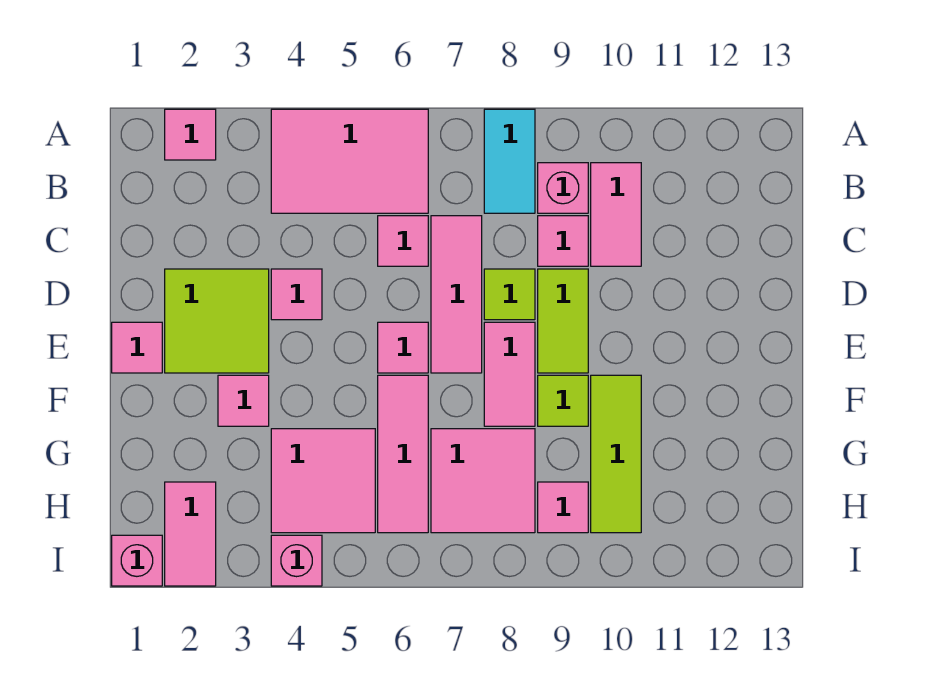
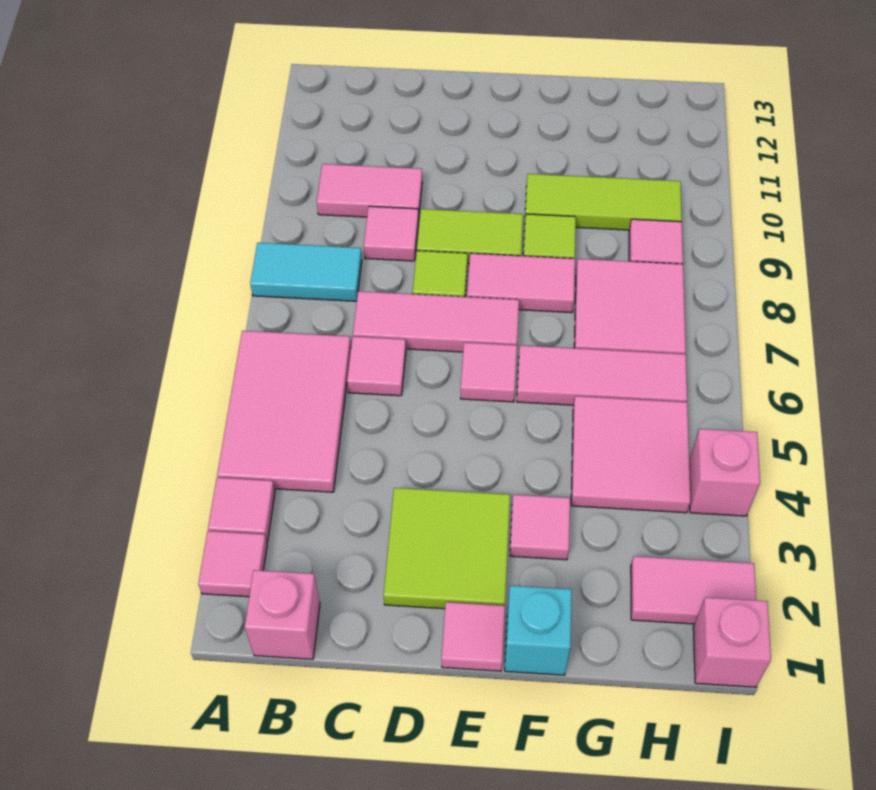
pink brick B9 level 1 -> pink brick B1 level 1
pink tile D4 level 1 -> pink tile A3 level 1
none -> cyan brick F1 level 1

